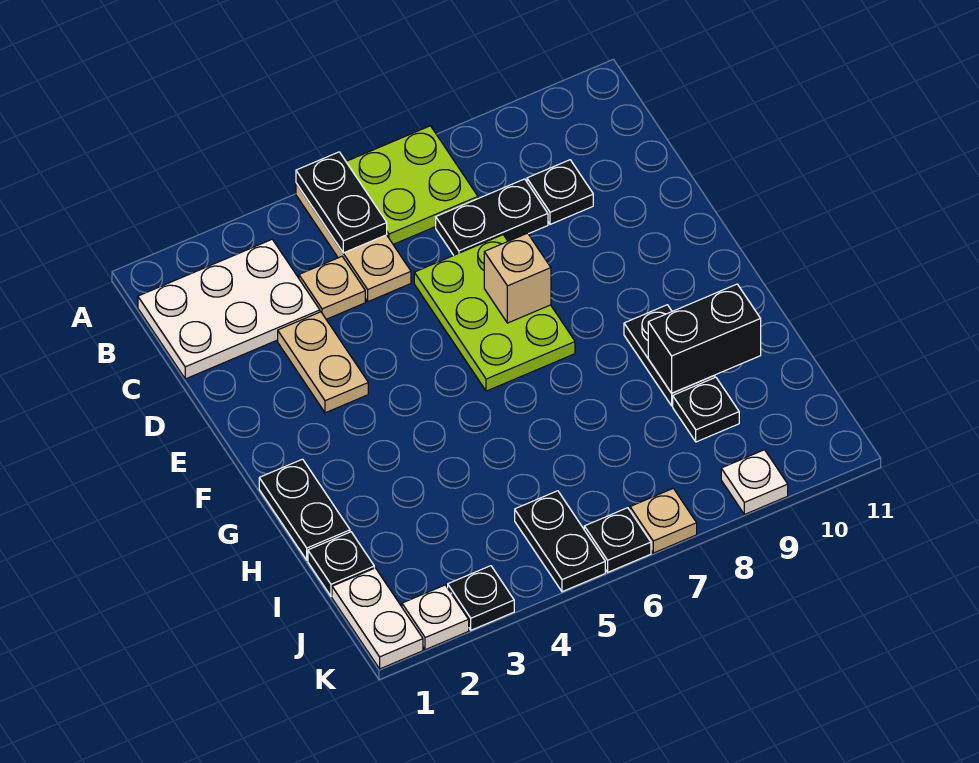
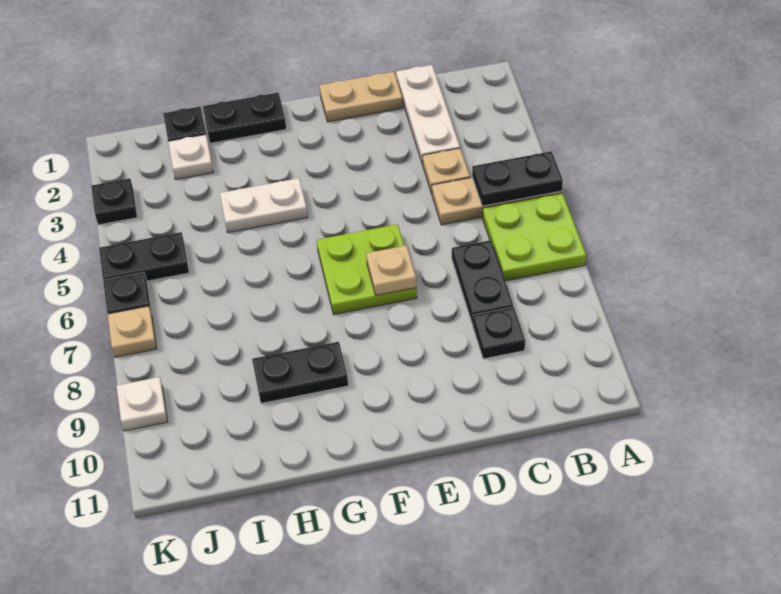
white plate B1:C3 level 1 -> white plate C1:C3 level 1
tan plate D3:E3 level 1 -> tan plate D1:E1 level 1
lime plate D6:F7 level 1 -> lime plate E6:F7 level 1
tan brick E7 level 2 -> tan plate E7 level 2
black brick H9:H10 level 2 -> none
black plate I9 level 1 -> none
white plate J1:K1 level 1 -> white plate G4:H4 level 1
white plate K2 level 1 -> white plate I2 level 1

